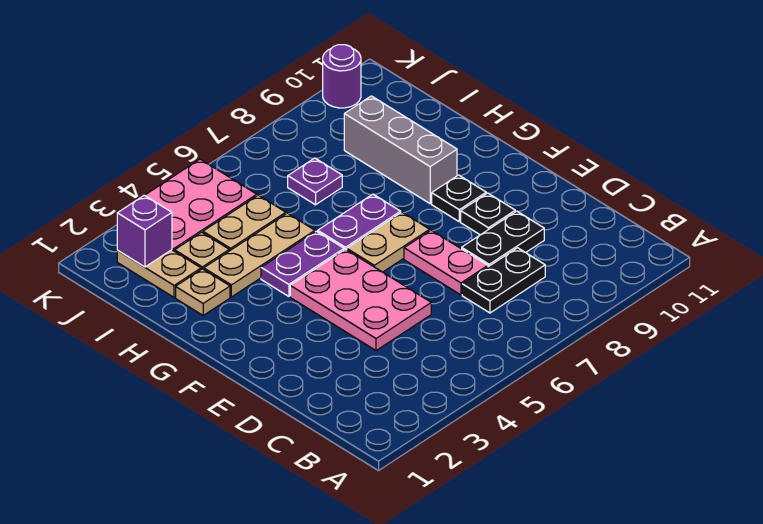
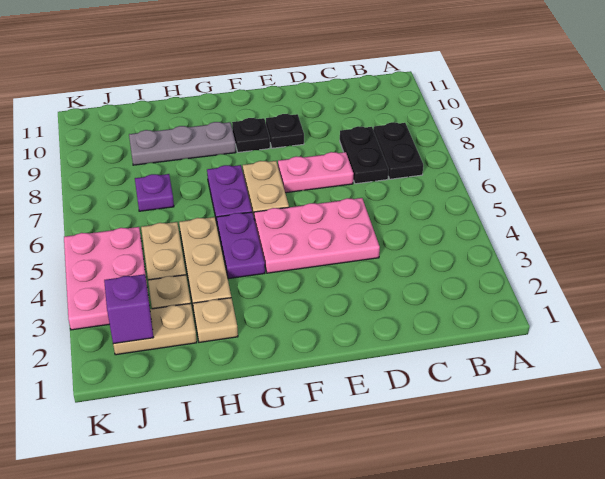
black plate D8:D9 level 1 -> black plate B7:B8 level 1
grey brick G9:I9 level 1 -> grey plate G9:I9 level 1
purple round brick K10 level 1 -> none

